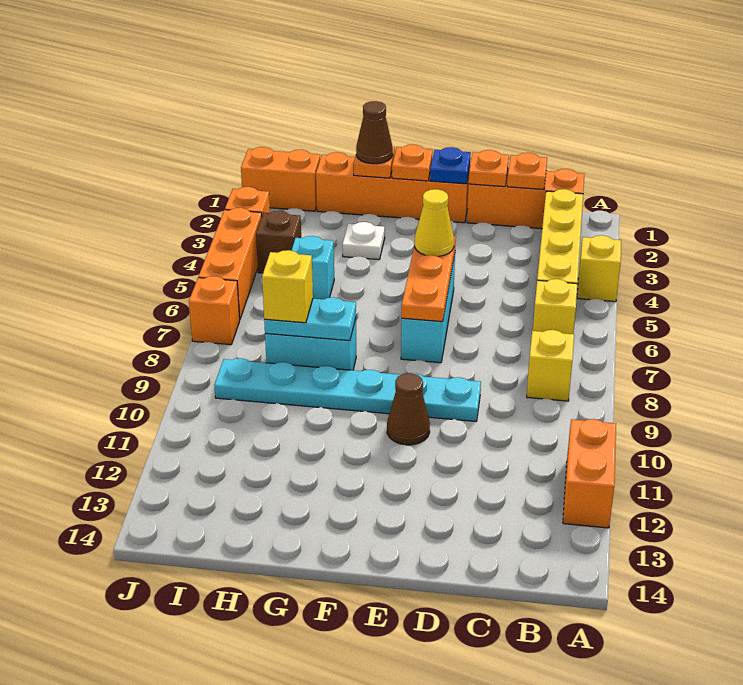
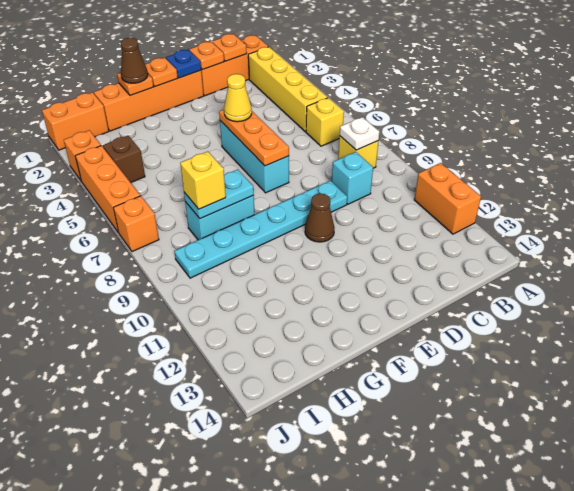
yellow brick A4 level 1 -> none
white plate G3 level 1 -> white plate B8 level 2
cyan brick H5 level 1 -> cyan brick C9 level 1

